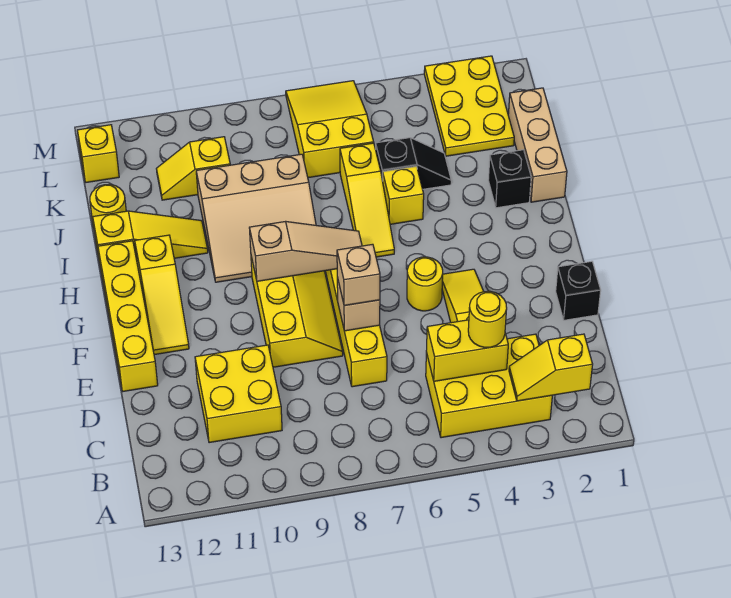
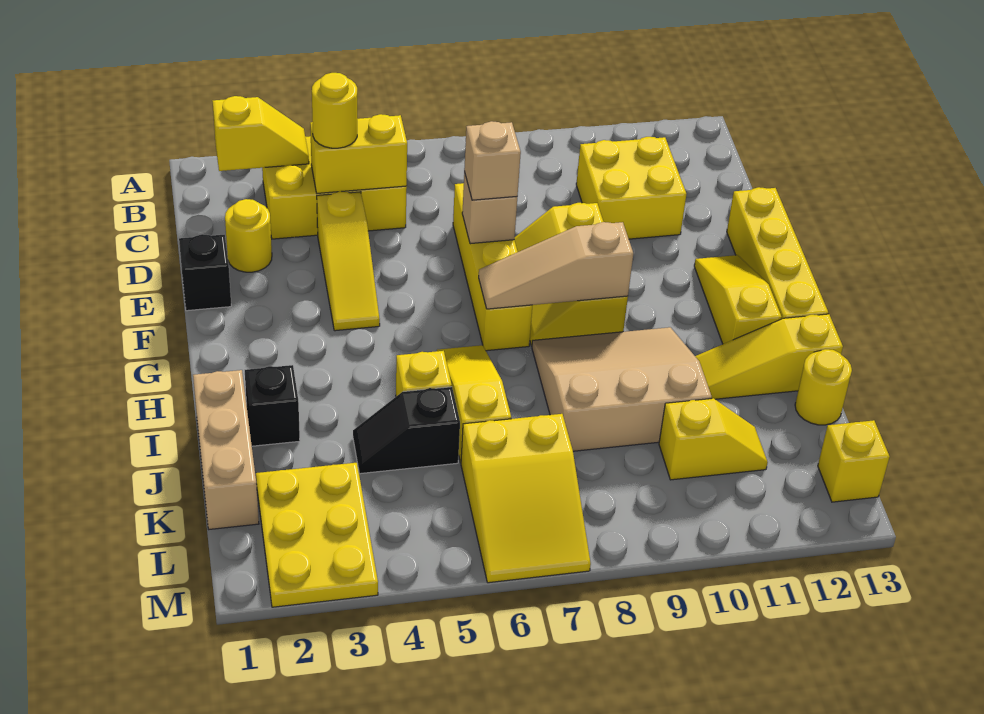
yellow round brick F5 level 1 -> yellow round brick D2 level 1

